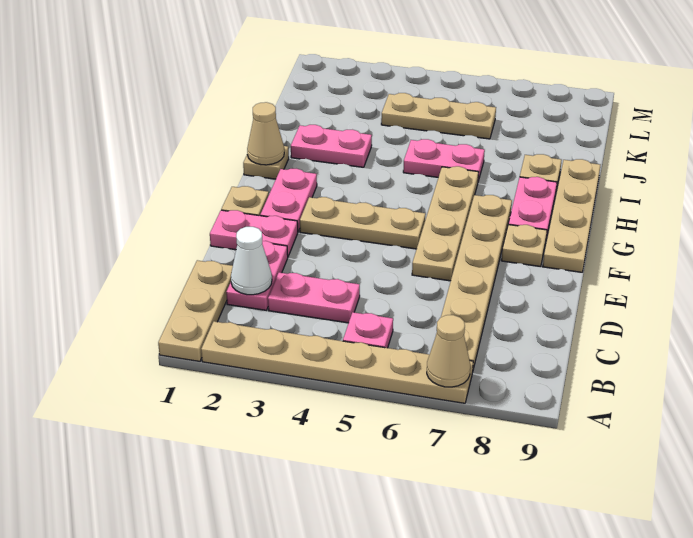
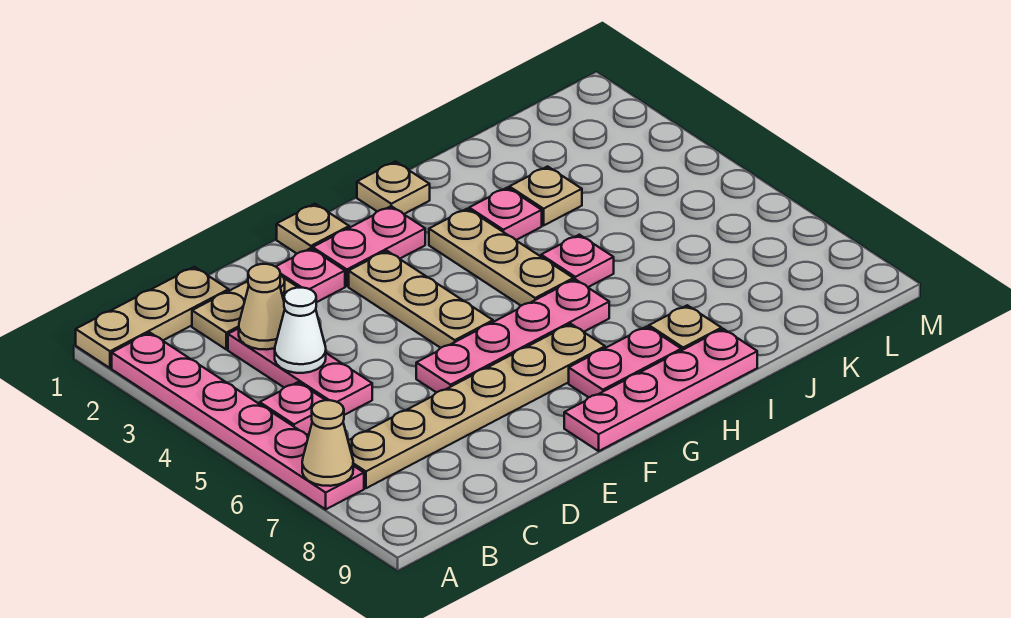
tan plate A2:A7 level 1 -> pink plate A2:A7 level 1
pink plate C2:D2 level 1 -> tan plate C2:D2 level 1
white cone C2 level 2 -> white cone C4 level 2
pink plate C3:C4 level 1 -> pink plate C3:C5 level 1
pink plate E1:E2 level 1 -> pink plate E2 level 1
tan plate E6:H6 level 1 -> pink plate E6:H6 level 1
tan plate F8 level 1 -> tan plate J3 level 1
tan plate F9:I9 level 1 -> pink plate F9:I9 level 1
tan cone H1 level 2 -> tan cone C3 level 2
pink plate I2:I3 level 1 -> pink plate I3 level 1
pink plate I5:I6 level 1 -> pink plate I5 level 1
tan plate K4:K6 level 1 -> tan plate H3:H5 level 1

